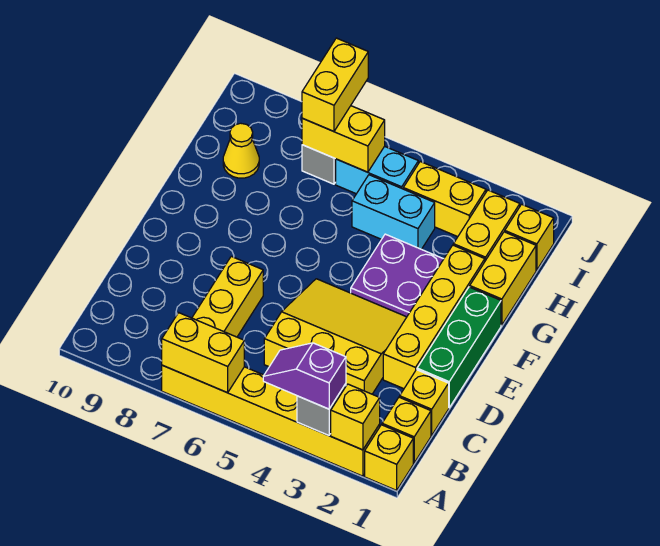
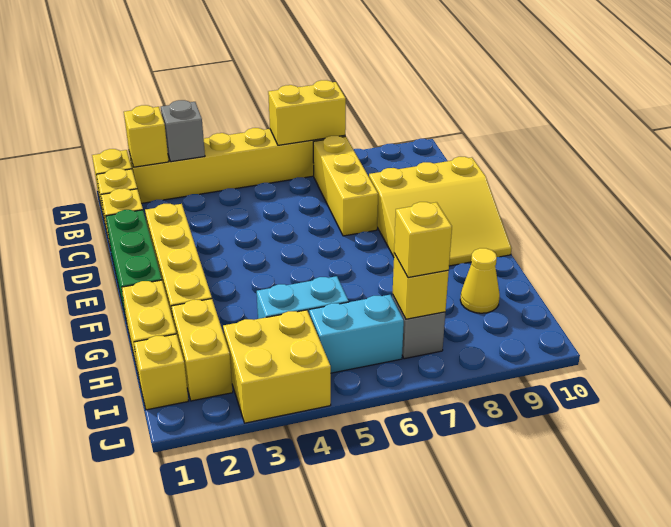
purple slope A3:A4 level 3 top 3 -> none
yellow slope C3:E5 level 1 top C -> yellow slope D8:F10 level 1 top D
purple plate F3:G4 level 1 -> none
yellow brick I3:I4 level 1 -> yellow brick I3:J4 level 1
yellow brick I6:I7 level 2 -> yellow brick I7 level 2
yellow brick I7:J7 level 3 -> yellow brick I7 level 3

